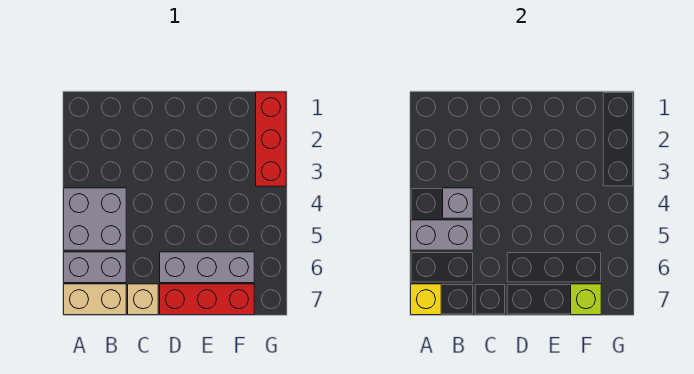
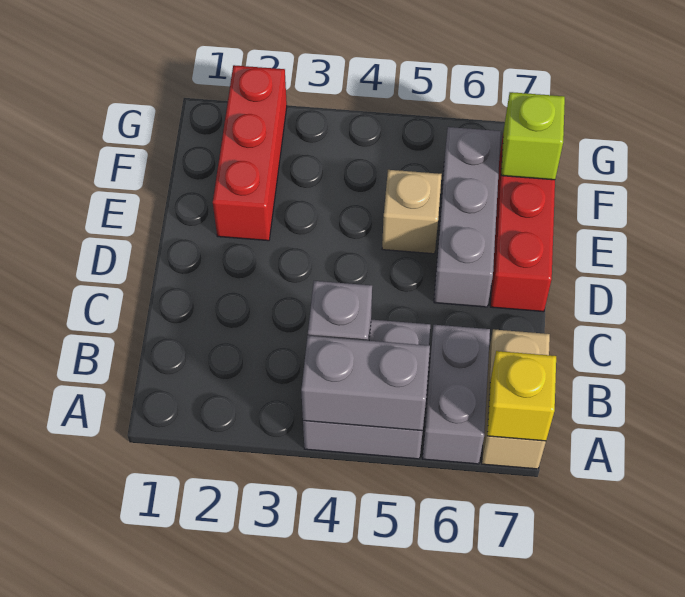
grey brick A5:B5 level 2 -> grey brick A4:A5 level 2
tan brick C7 level 1 -> tan brick E5 level 1
red brick G1:G3 level 1 -> red brick E2:G2 level 1

